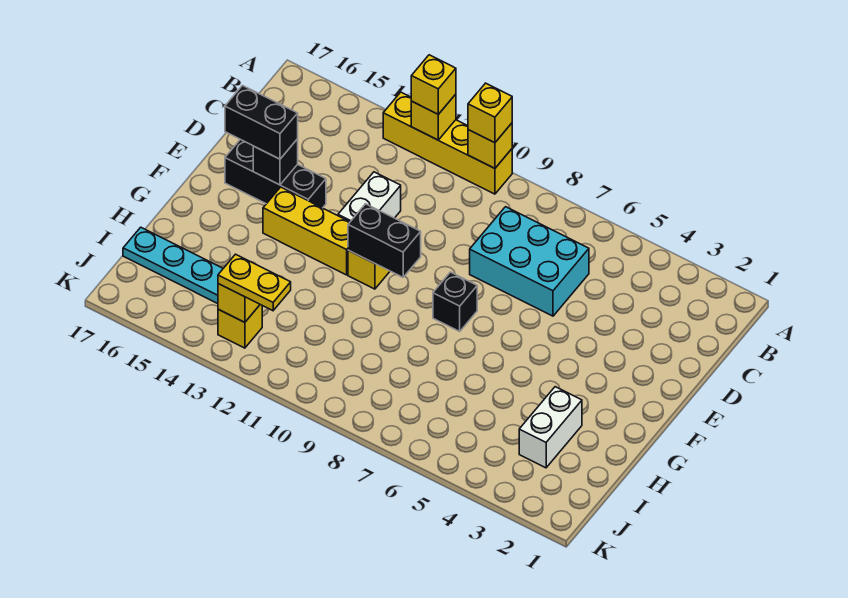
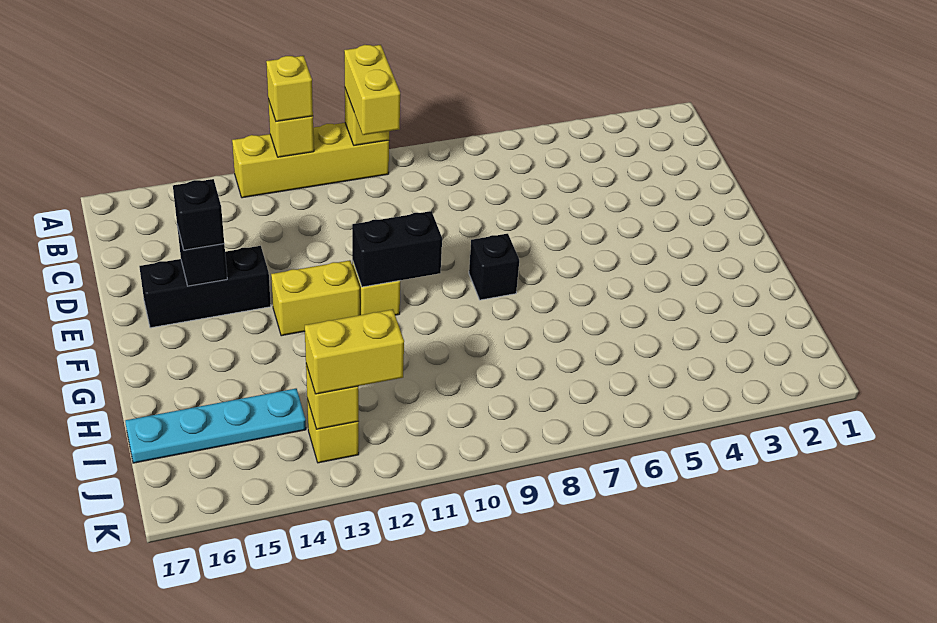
yellow brick A10 level 3 -> yellow brick A10:B10 level 3
cyan brick C6:D8 level 1 -> none
white brick D12:E12 level 1 -> none
black brick E15:E16 level 3 -> black brick E15 level 3
yellow brick F12:F14 level 1 -> yellow brick F12:F13 level 1
white brick H3:I3 level 1 -> none
yellow plate J12:J13 level 3 -> yellow brick J12:J13 level 3

